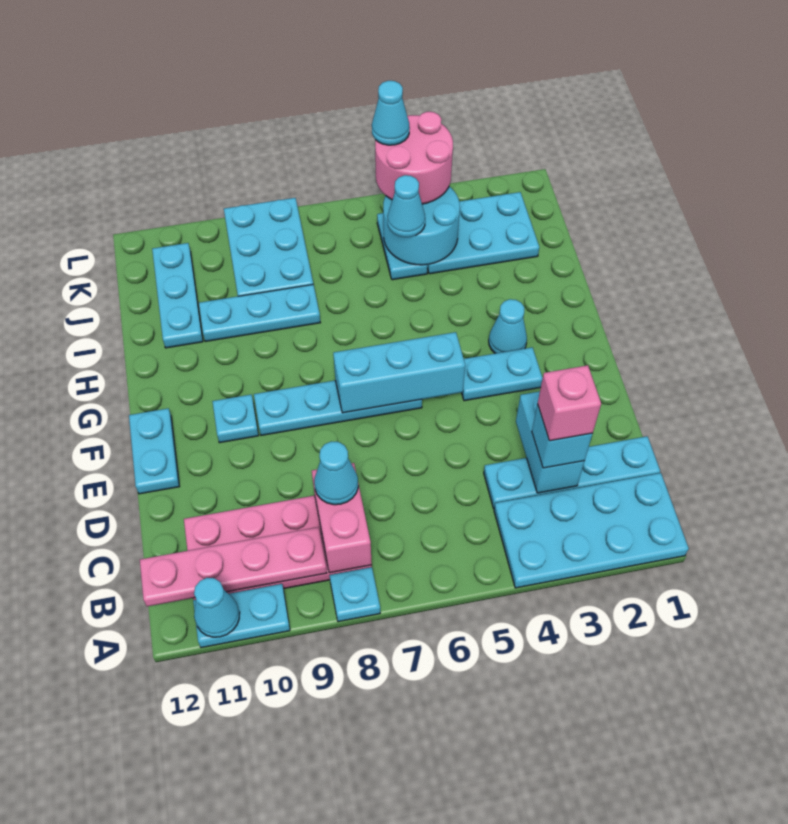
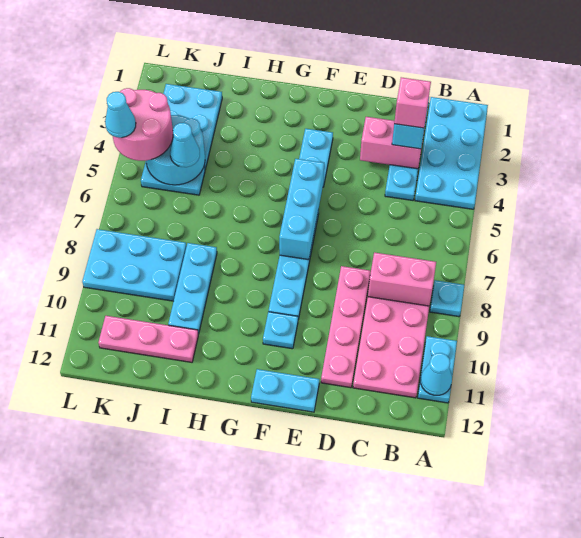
pink plate B9:B12 level 2 -> pink plate D8:D11 level 1
cyan brick C3:D3 level 2 -> pink brick C3:D3 level 2
cyan cone C8 level 3 -> none
cyan cone G3 level 1 -> none
cyan plate I11:K11 level 1 -> pink plate I11:K11 level 1

